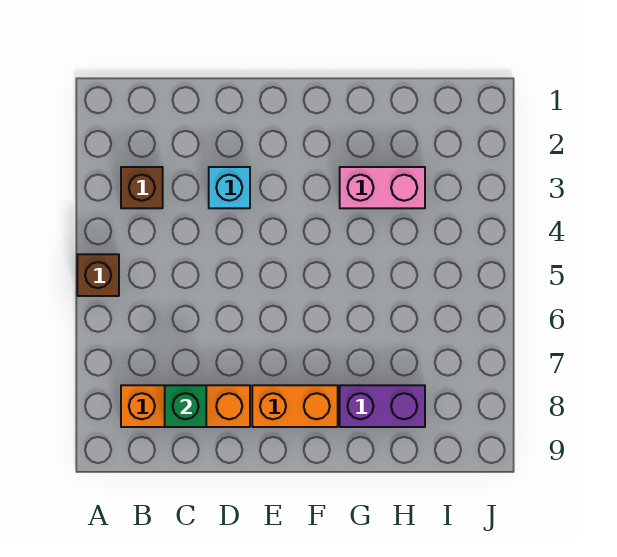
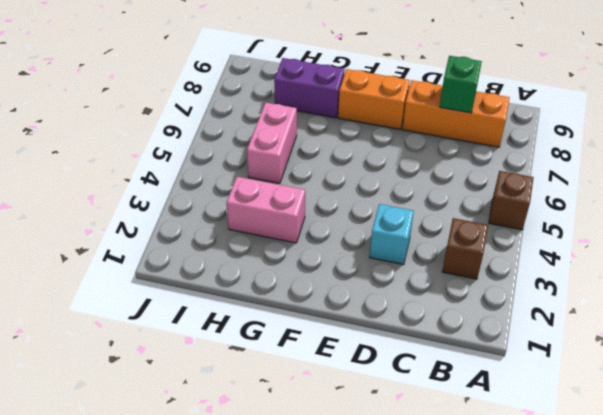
none -> pink brick H5:H6 level 1

